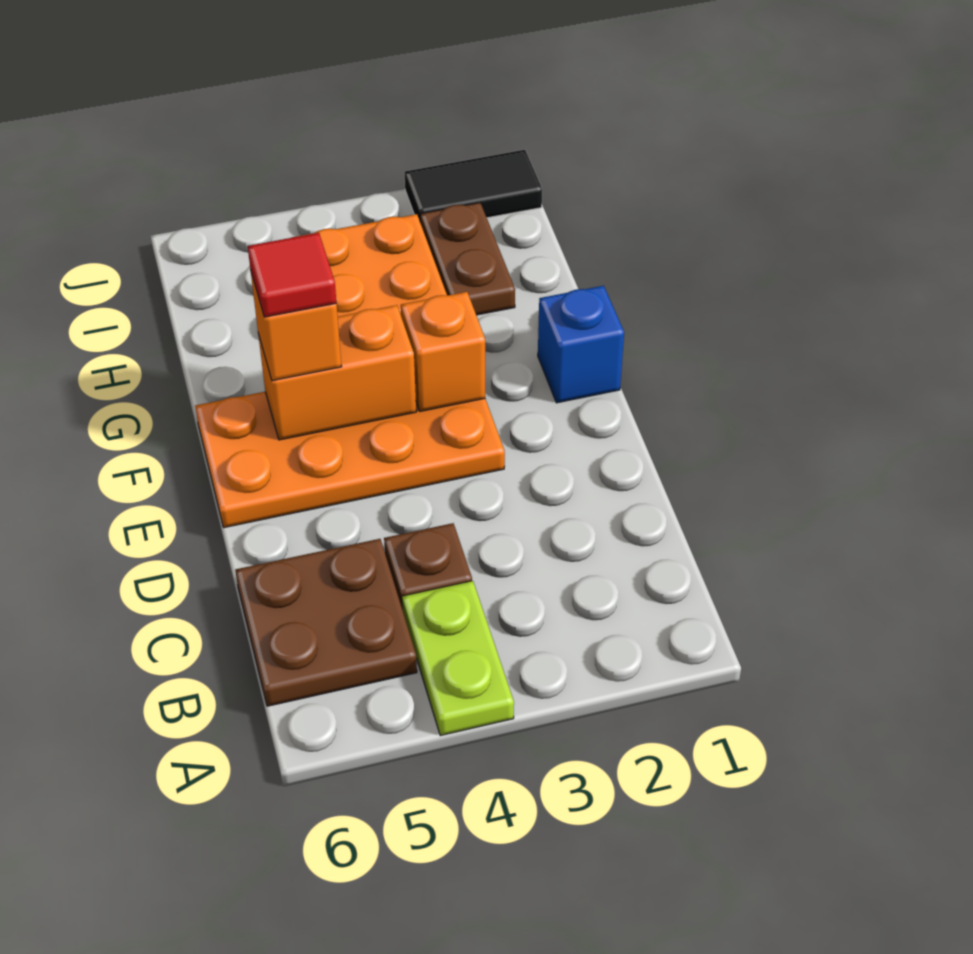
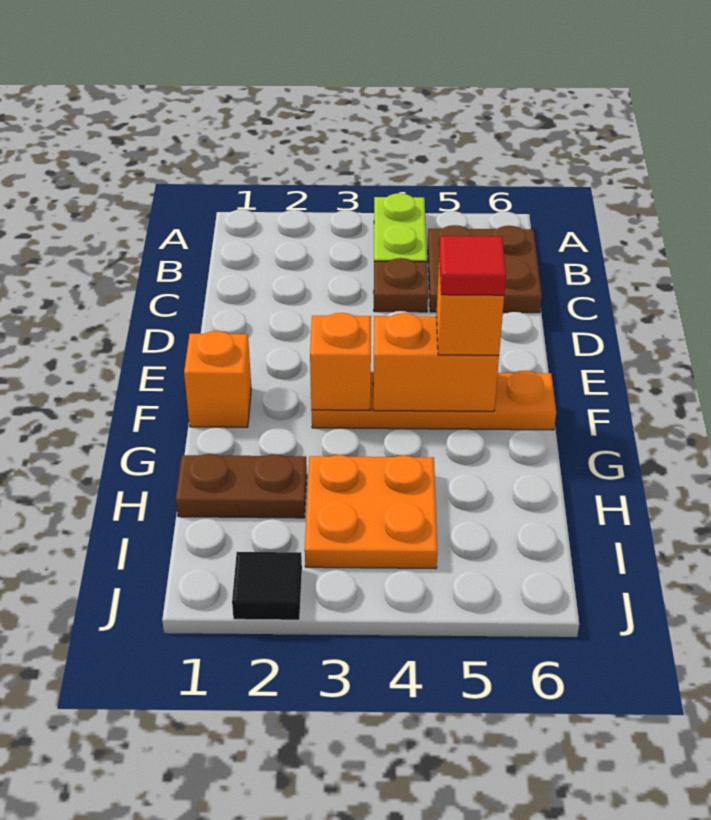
orange plate E3:F6 level 1 -> orange plate F3:F6 level 1
blue brick F1 level 1 -> orange brick F1 level 1
brown plate H2:I2 level 1 -> brown plate H1:H2 level 1
black tile J1:J2 level 1 -> black tile J2 level 1

